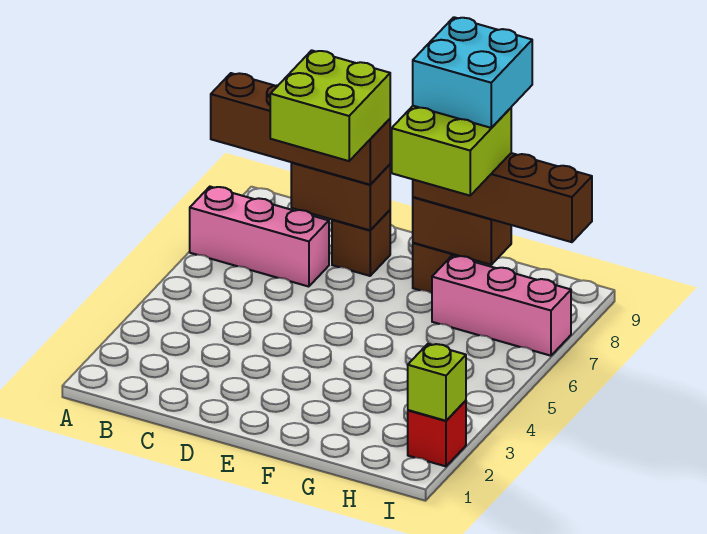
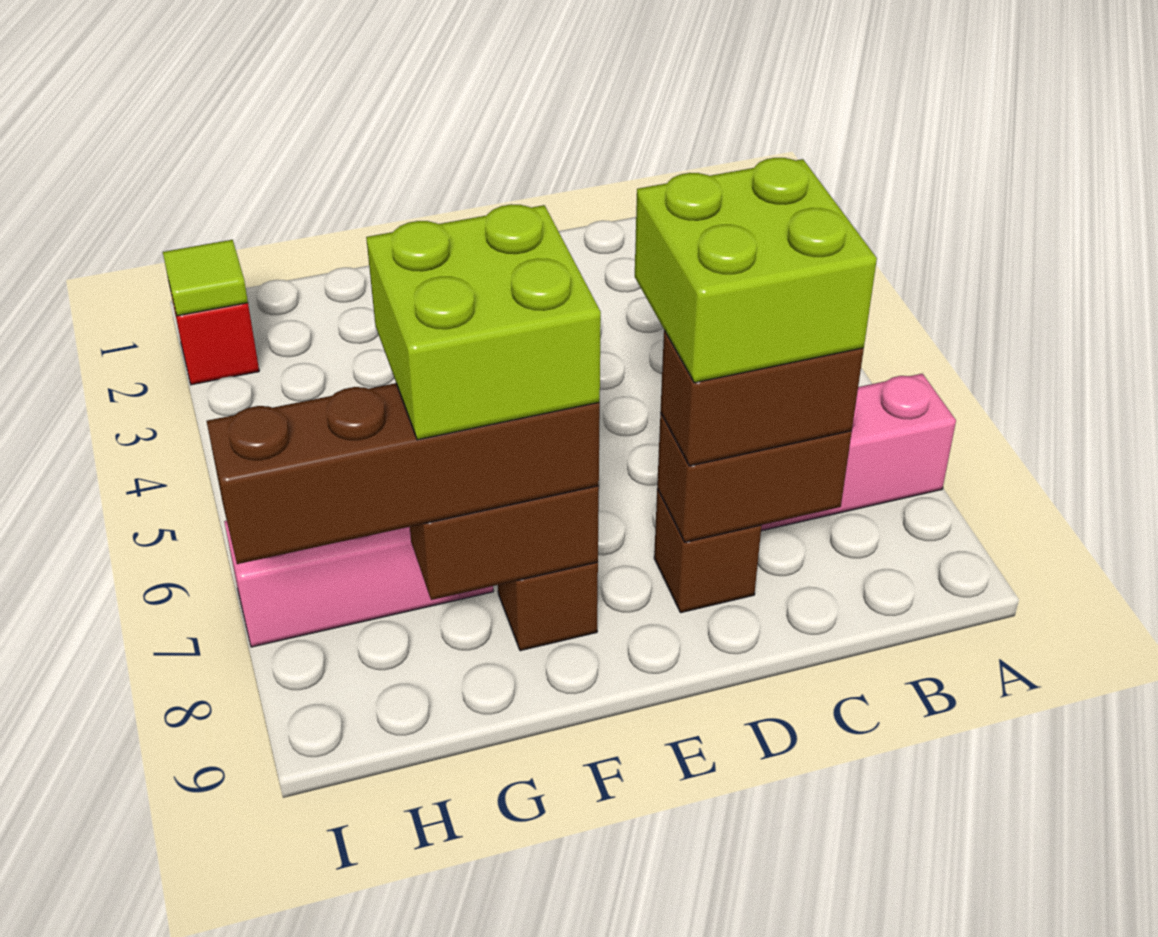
brown brick A8:D8 level 3 -> brown brick C8:D8 level 3
cyan brick F8:G9 level 5 -> none
lime brick I2 level 2 -> lime tile I2 level 2

